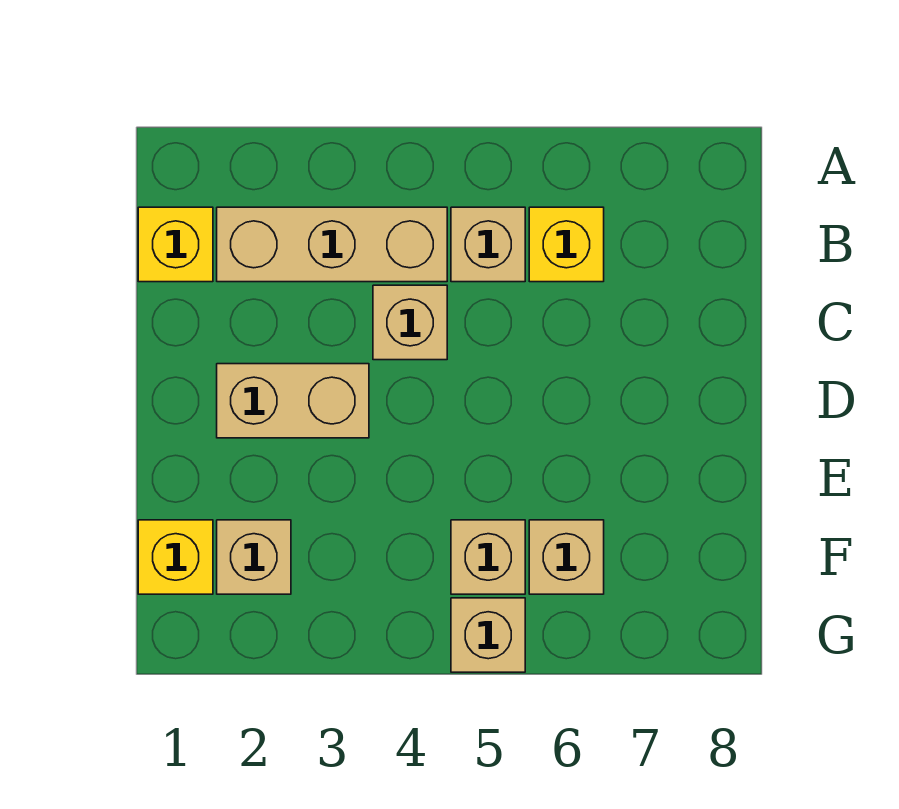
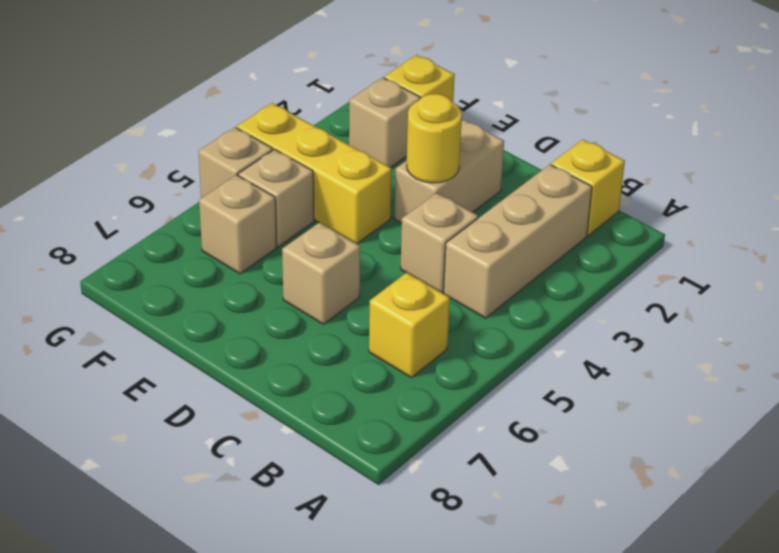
tan brick B5 level 1 -> tan brick D6 level 1
none -> yellow round brick D3 level 2
none -> yellow brick E4:G4 level 1

